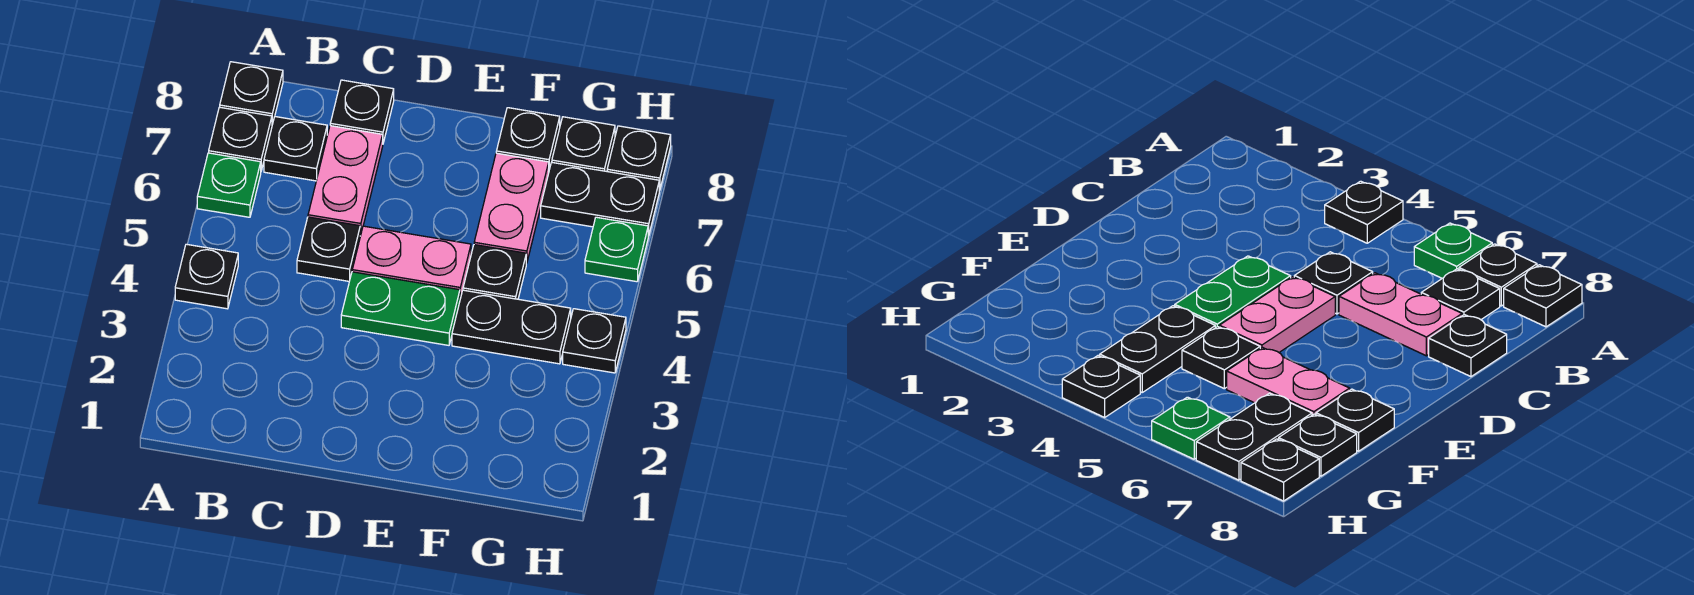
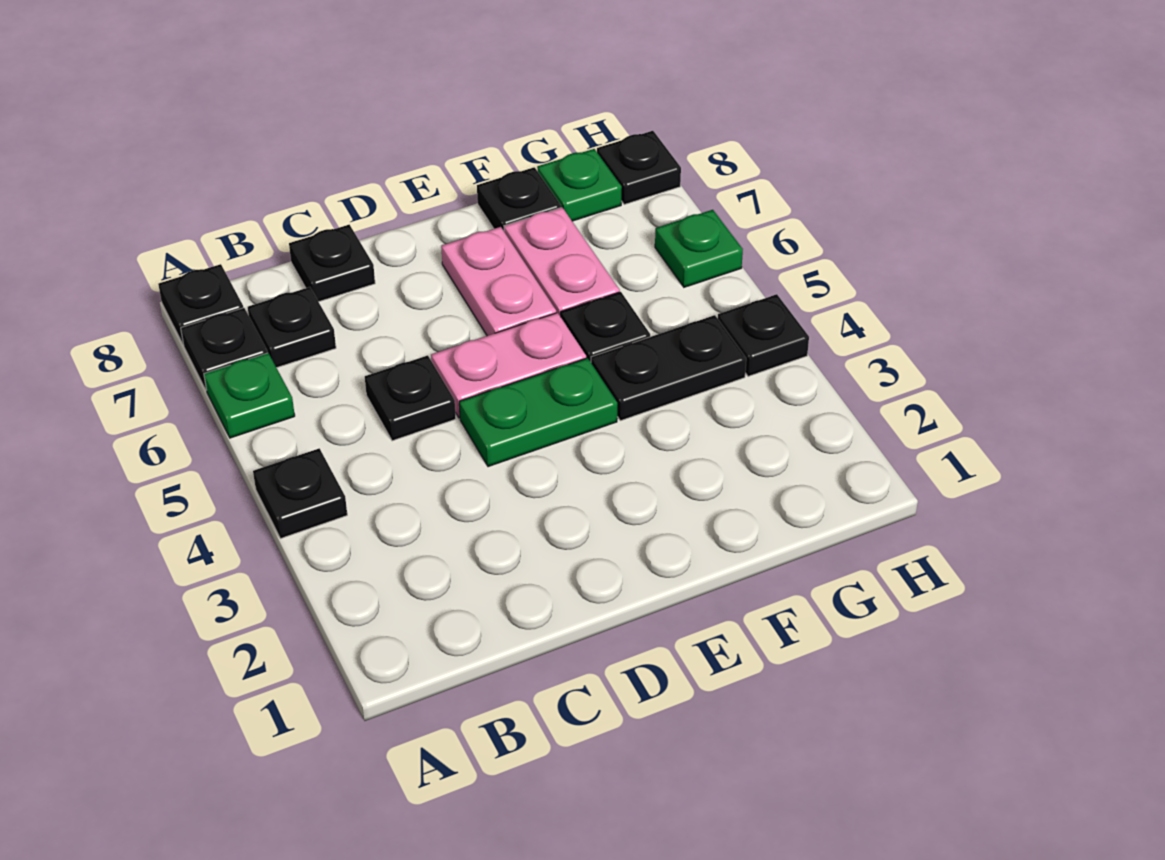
pink plate C6:C7 level 1 -> pink plate E6:E7 level 1
black plate G7:H7 level 1 -> none
black plate G8 level 1 -> green plate G8 level 1

